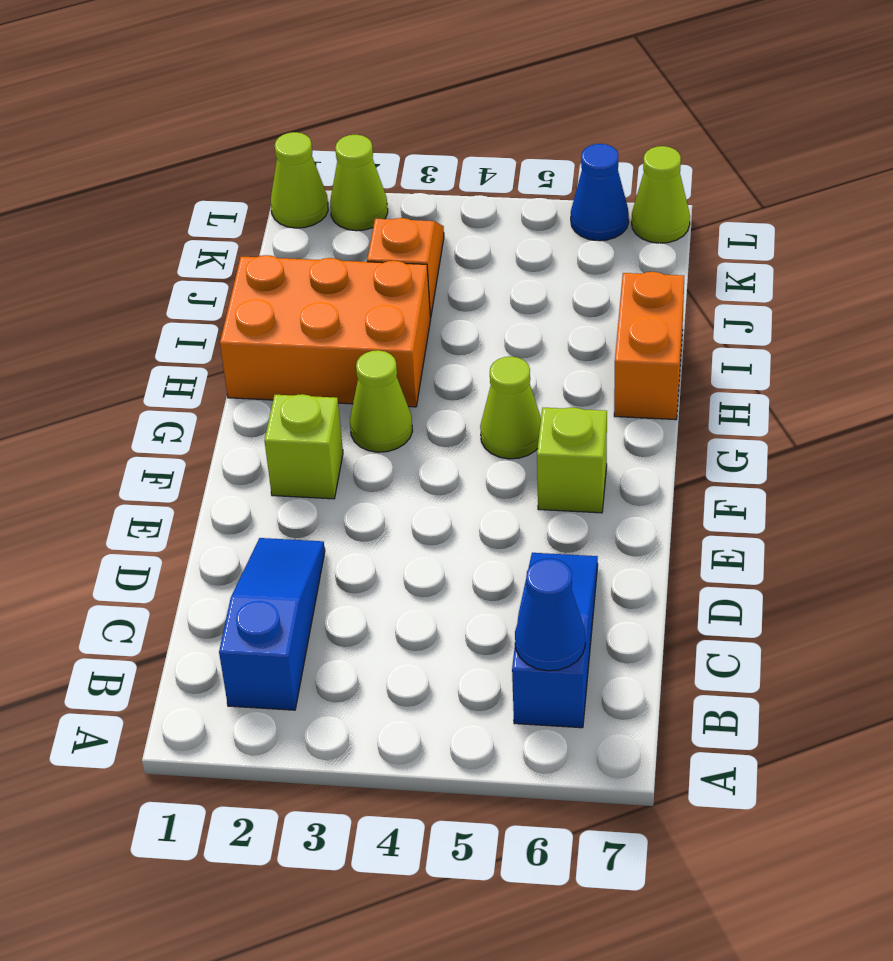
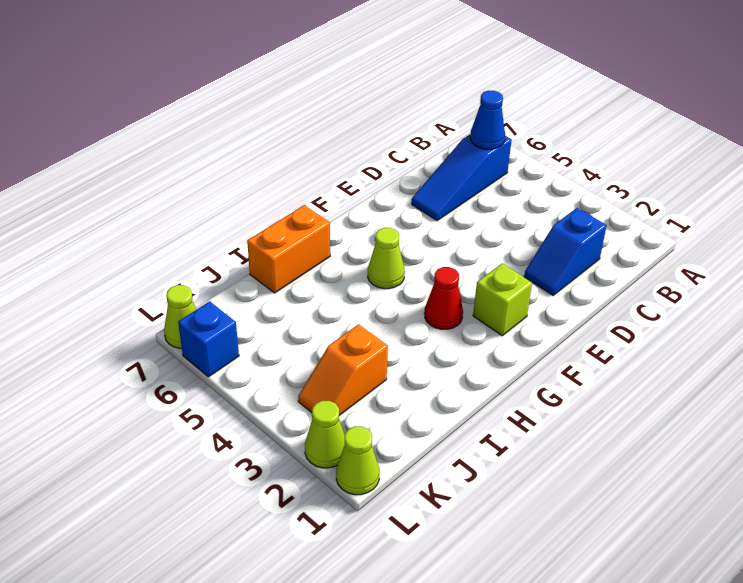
blue slope B2:D2 level 1 top B -> blue slope C2:D2 level 1 top C
lime brick F6 level 1 -> none
lime cone G3 level 1 -> red cone G3 level 1
orange brick H1:I3 level 1 -> none
blue cone L6 level 1 -> blue brick L6 level 1

